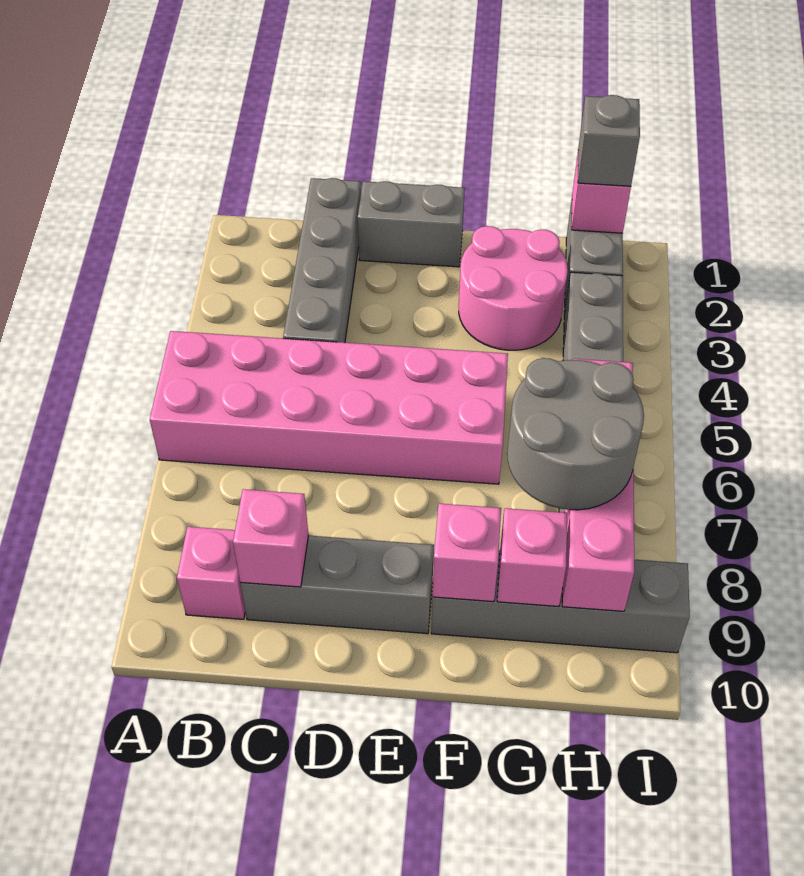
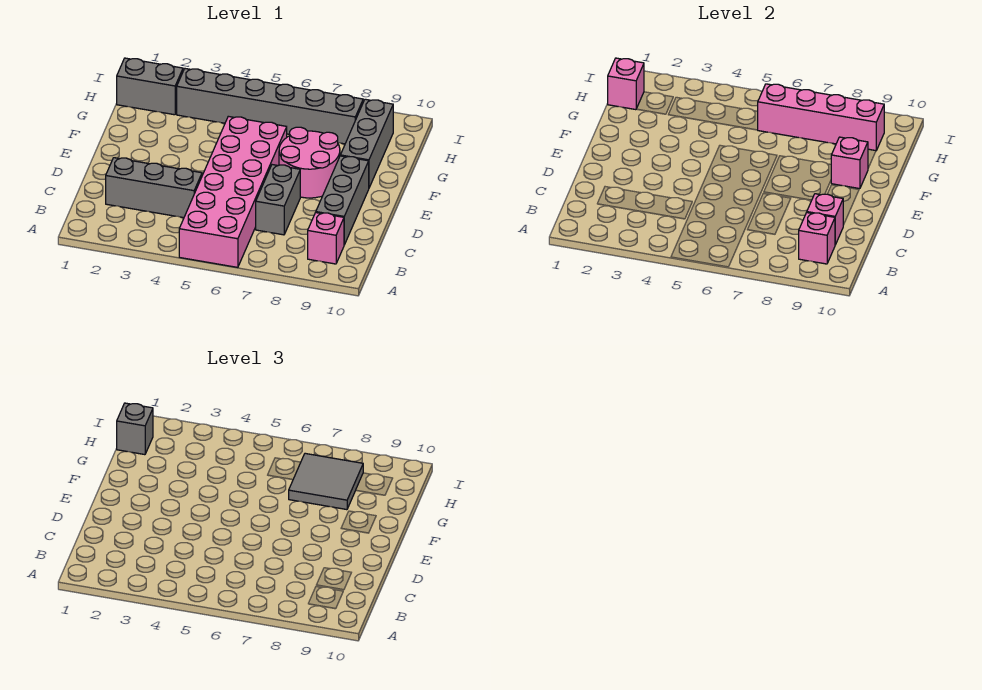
grey brick C1:C4 level 1 -> grey brick C2:C4 level 1
grey brick D1:E1 level 1 -> grey brick C7:D7 level 1
pink round brick F2:G3 level 1 -> pink round brick E7:F8 level 1
grey brick F9:I9 level 1 -> grey brick F9:H9 level 1
grey round brick G7:H8 level 3 -> grey tile G7:H8 level 3
pink brick G9 level 2 -> pink brick B9 level 2

